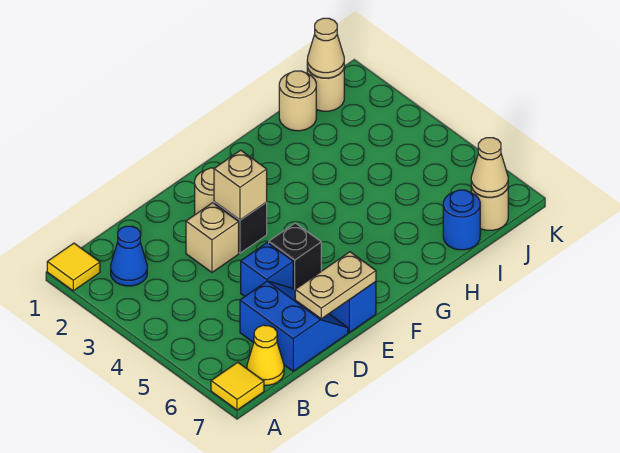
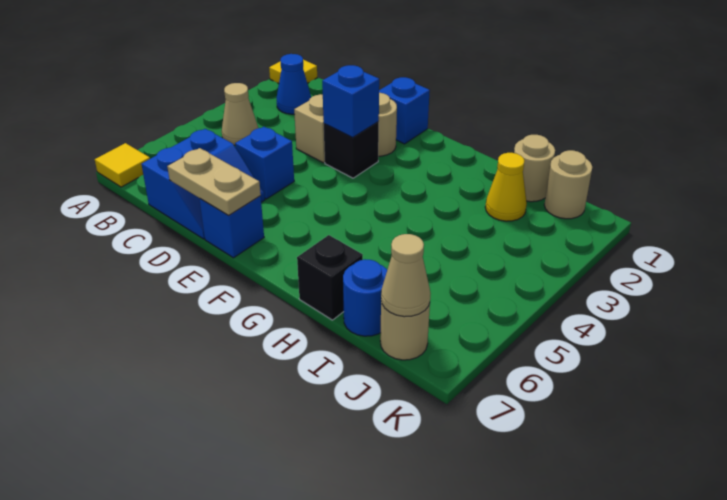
yellow cone B7 level 1 -> yellow cone I2 level 1
none -> blue brick E1 level 1
tan brick E3 level 2 -> blue brick E3 level 2
black brick E5 level 1 -> black brick H7 level 1
tan cone J1 level 2 -> tan cone B4 level 1

